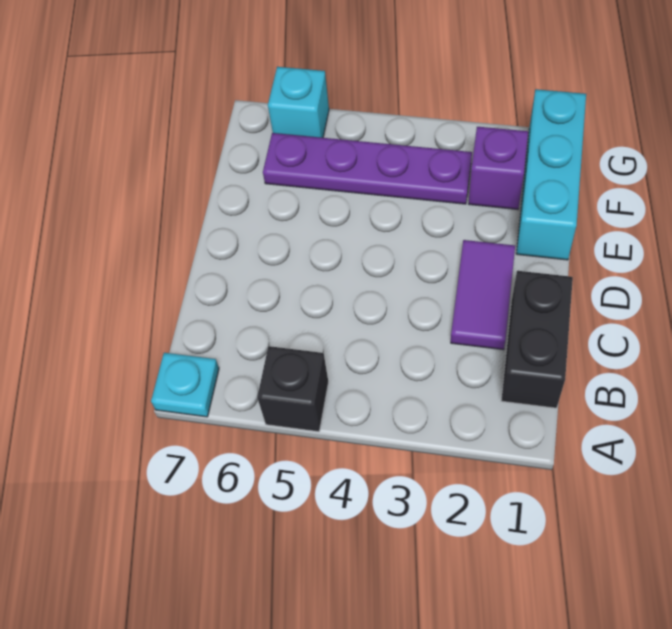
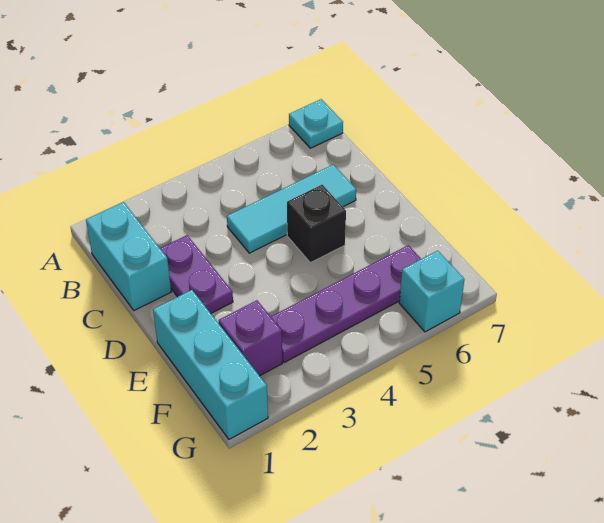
black brick A5 level 1 -> black brick D5 level 1
black brick B1:C1 level 1 -> cyan brick B1:C1 level 1
purple tile C2:D2 level 1 -> purple plate C2:D2 level 1
none -> cyan tile C4:C6 level 1

